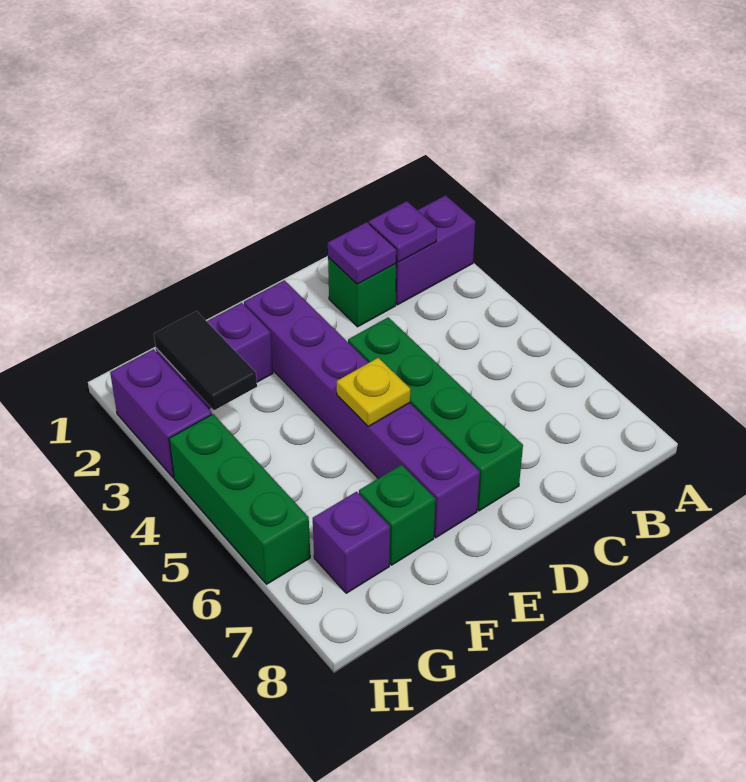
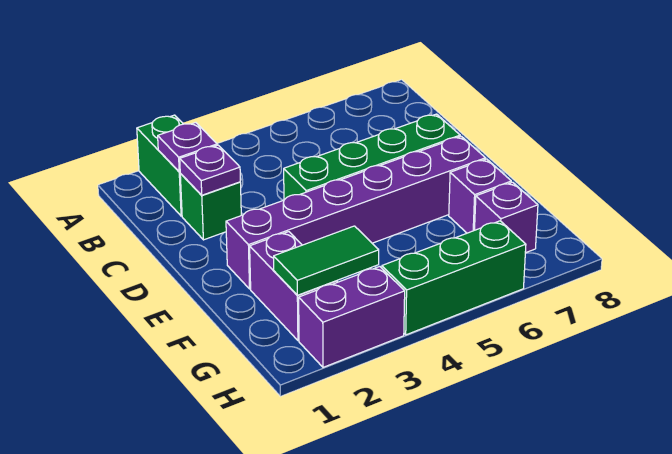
purple brick A2:B2 level 1 -> green brick A2:B2 level 1
yellow plate E5 level 2 -> none
green brick F7 level 1 -> purple brick F7 level 1
black tile G2:G3 level 2 -> green tile G2:G3 level 2

